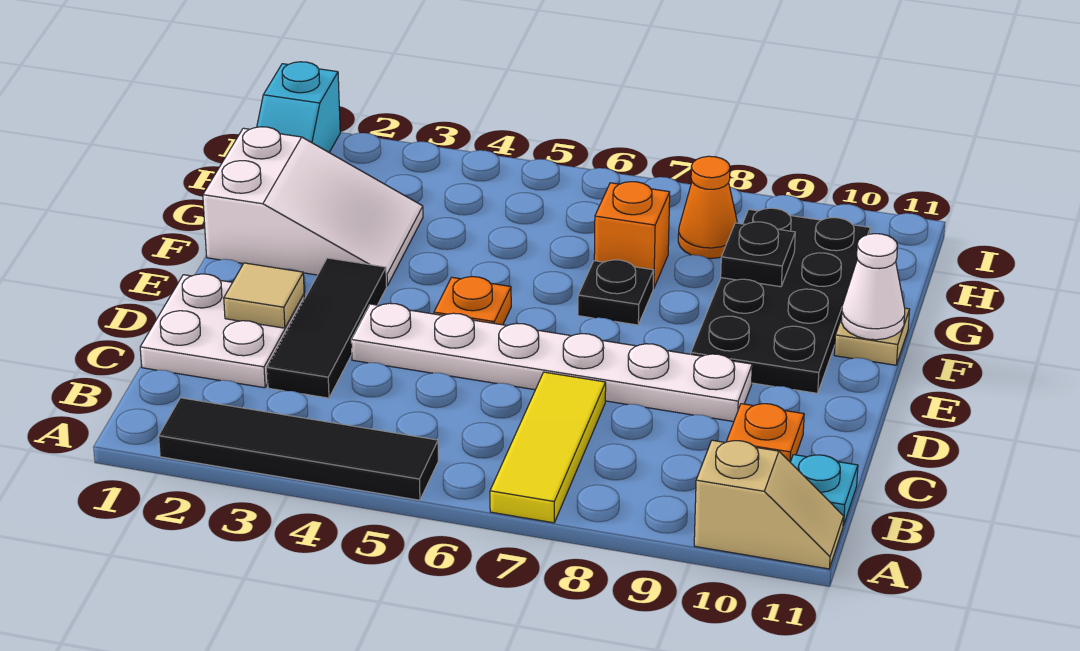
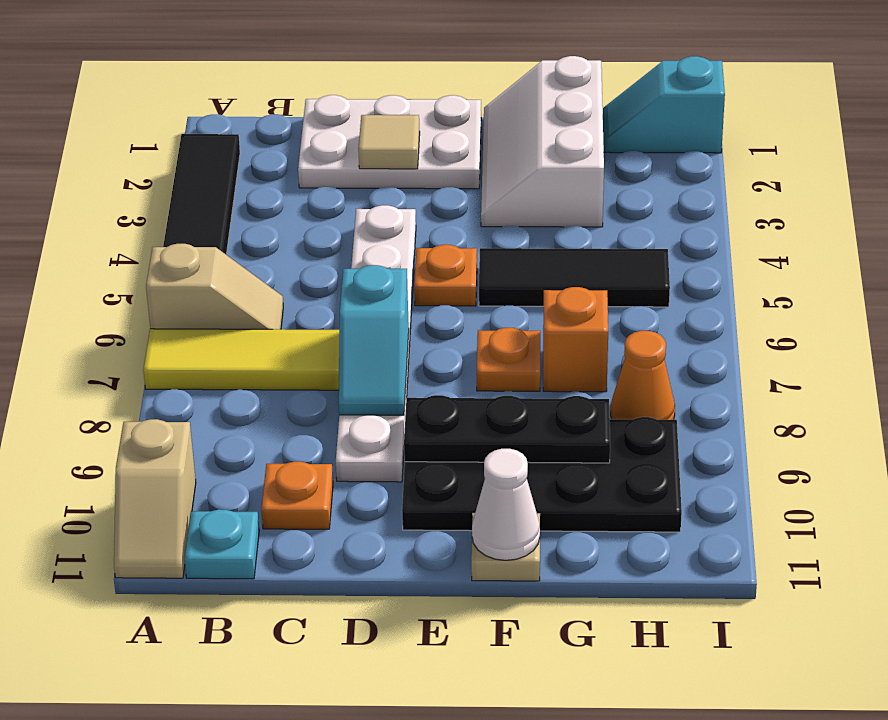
none -> tan slope A6:B6 level 1 top A
white plate C1:D2 level 1 -> white plate C1:E2 level 1
black tile C3:E3 level 1 -> black tile F5:H5 level 1
none -> cyan slope D7:D8 level 2 top 7
white slope F1:G3 level 1 top 1 -> white slope F1:G3 level 1 top G
black plate F7 level 1 -> orange plate F7 level 1
black plate G9 level 2 -> black plate E9:G9 level 2

